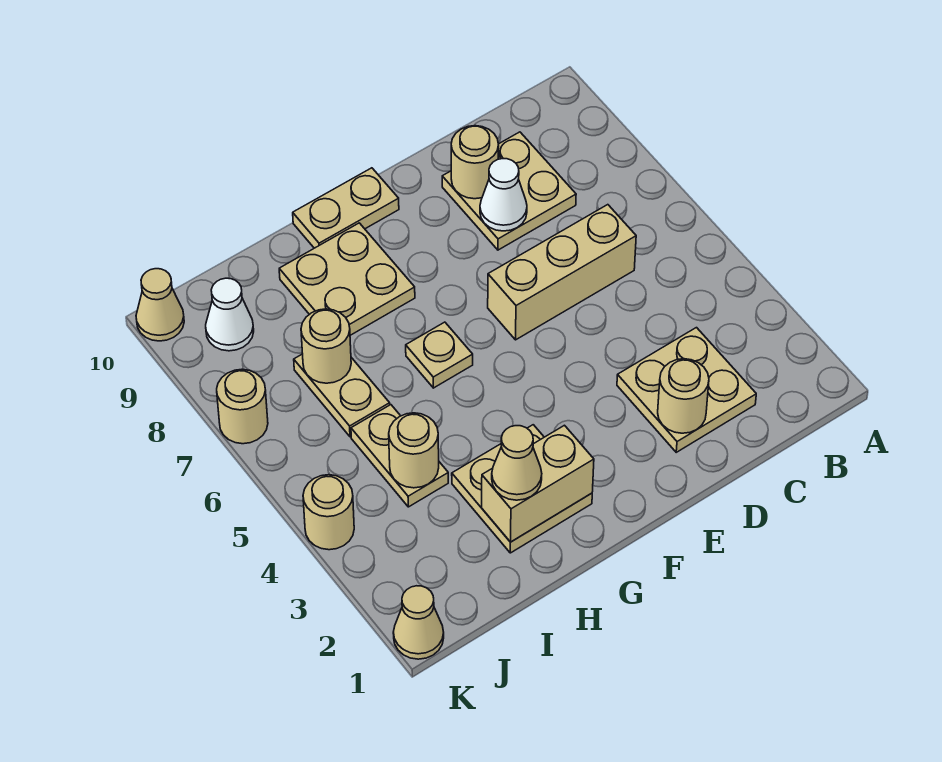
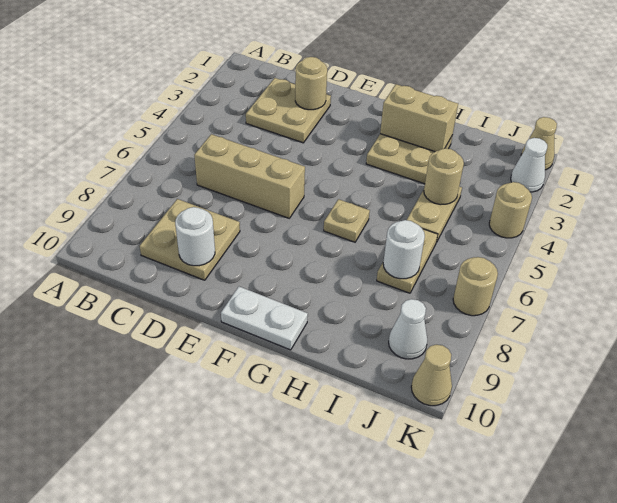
white cone D8 level 2 -> white cone K2 level 1
tan round brick D9 level 2 -> white round brick D9 level 2
tan plate F10:G10 level 1 -> white plate F10:G10 level 1
tan plate G8:H9 level 1 -> none
tan cone H2 level 3 -> none
tan round brick I7 level 2 -> white round brick I7 level 2

